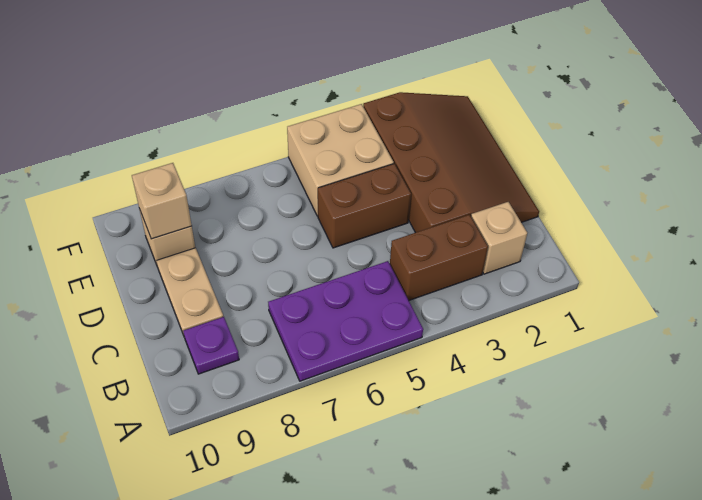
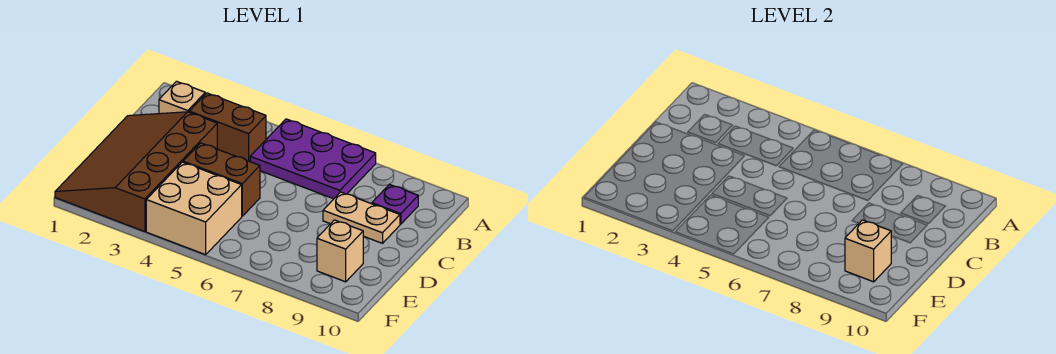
tan plate C9:D9 level 1 -> tan plate C8:C9 level 1

